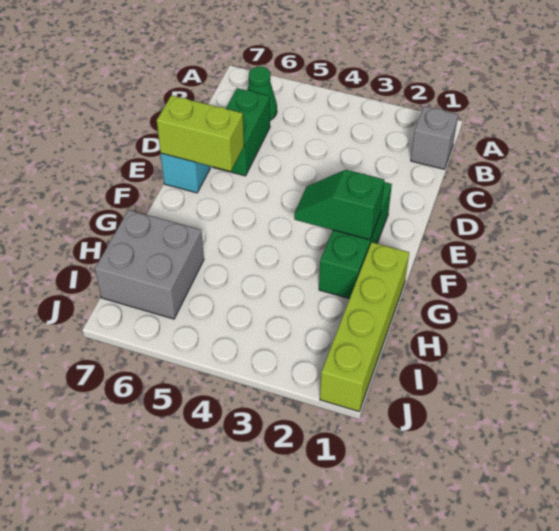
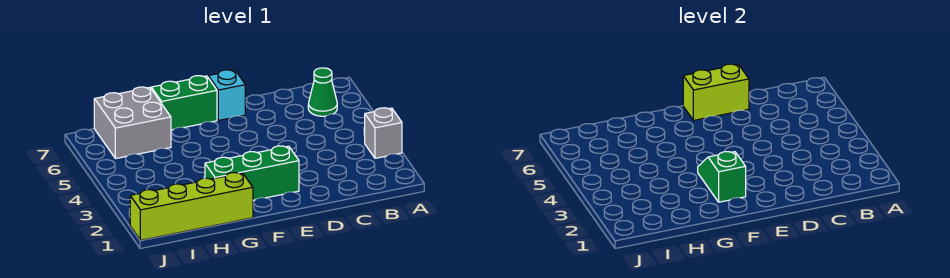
grey brick B1 level 1 -> grey brick A3 level 1
green brick C6:D6 level 1 -> green brick F7:G7 level 1
lime brick E6:E7 level 2 -> lime brick D7:E7 level 2

